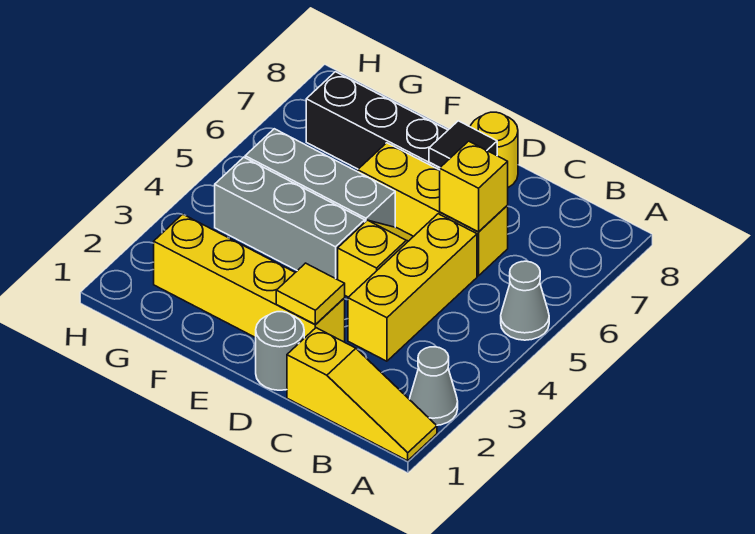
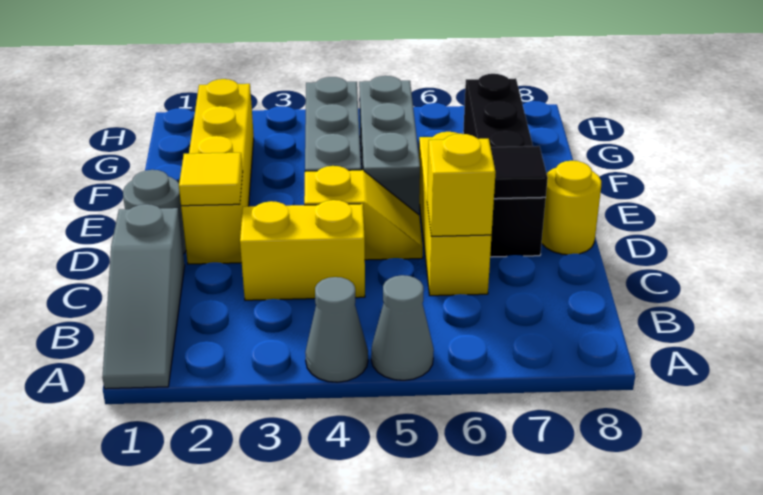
yellow slope A1:C1 level 1 top C -> grey slope A1:C1 level 1 top C
grey cone A2 level 1 -> grey cone A4 level 1
yellow brick C3:C5 level 1 -> yellow brick C3:C4 level 1

